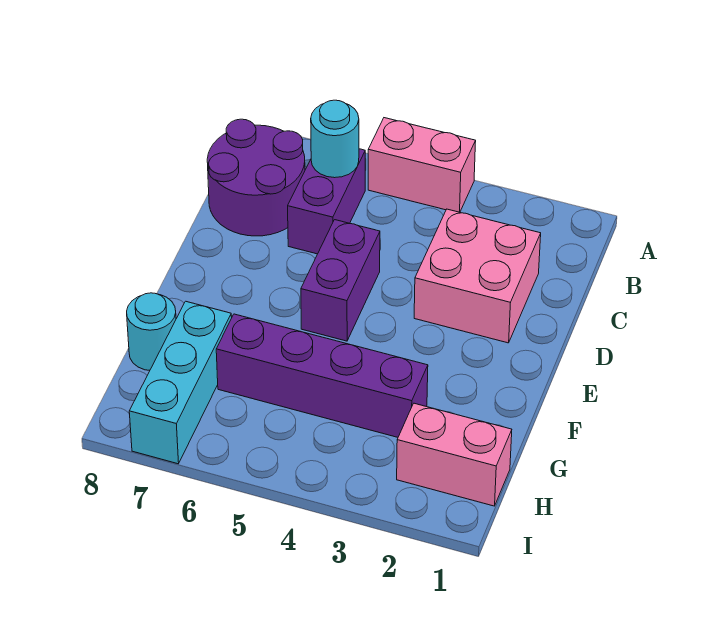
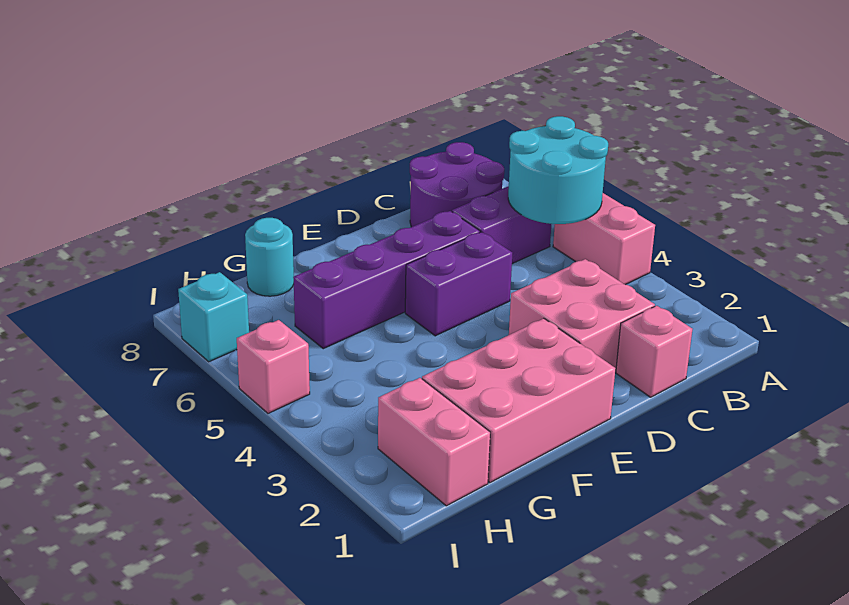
cyan round brick B6 level 2 -> cyan round brick A5:B6 level 2
none -> pink brick C1 level 1
none -> pink brick E1:G2 level 1
purple brick G3:G6 level 1 -> purple brick D6:G6 level 1
cyan brick G7:I7 level 1 -> cyan brick I7 level 1
none -> pink brick I5 level 1

